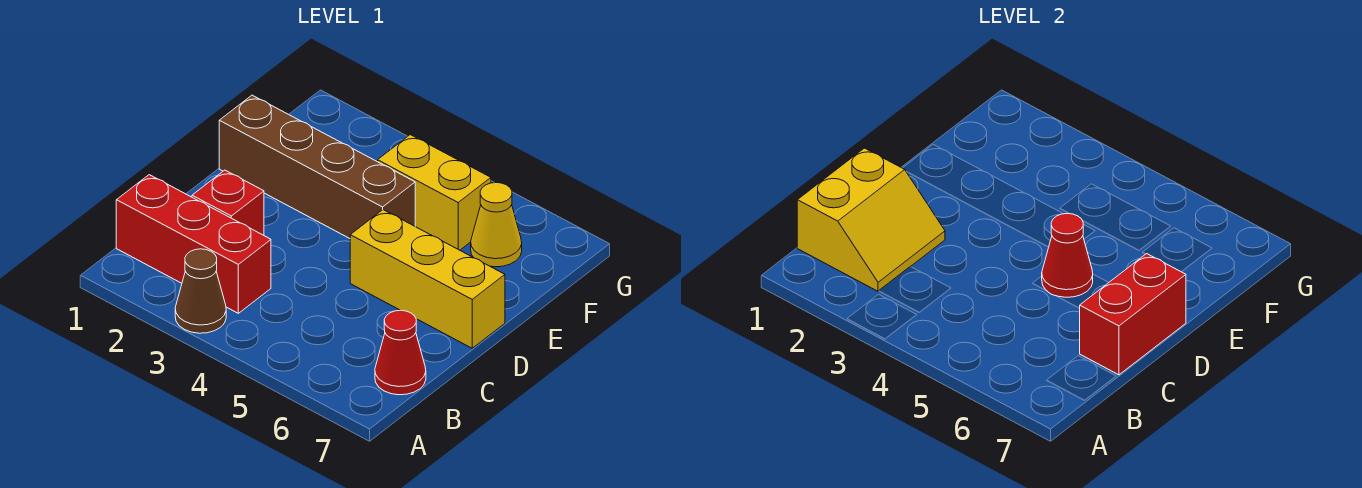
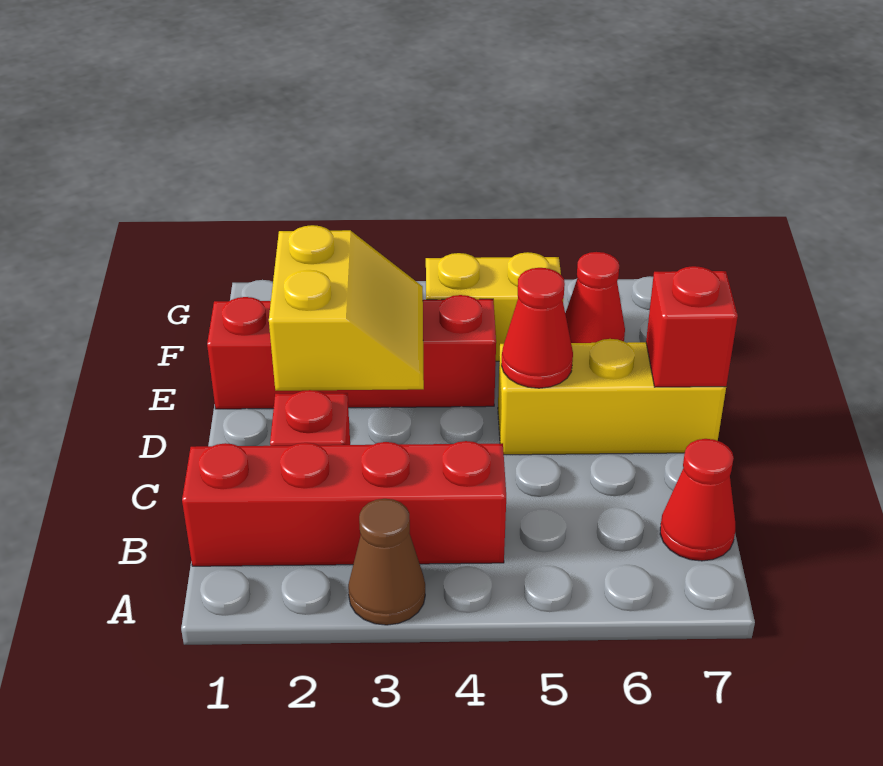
red brick B1:B3 level 1 -> red brick B1:B4 level 1
yellow slope B1:C2 level 2 top 1 -> yellow slope D2:E3 level 2 top 2
red brick C7:D7 level 2 -> red brick D7 level 2
brown brick E1:E4 level 1 -> red brick E1:E4 level 1
yellow cone F6 level 1 -> red cone F6 level 1

